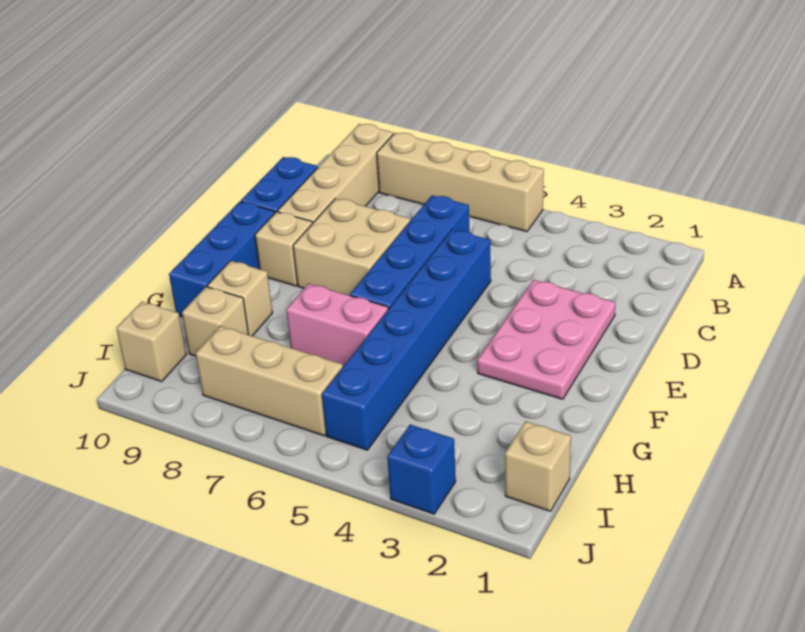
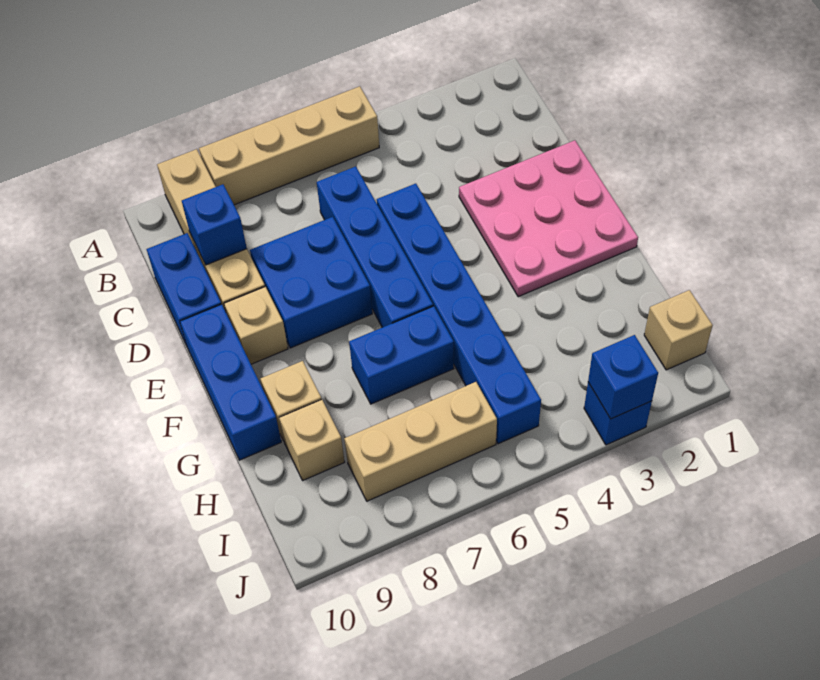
none -> blue brick C9 level 2
pink plate D2:F3 level 1 -> pink plate D1:F3 level 1
tan brick D7:E8 level 1 -> blue brick D7:E8 level 1
pink brick G6:G7 level 1 -> blue brick G6:G7 level 1
tan brick I10 level 1 -> none
none -> blue brick J3 level 2

